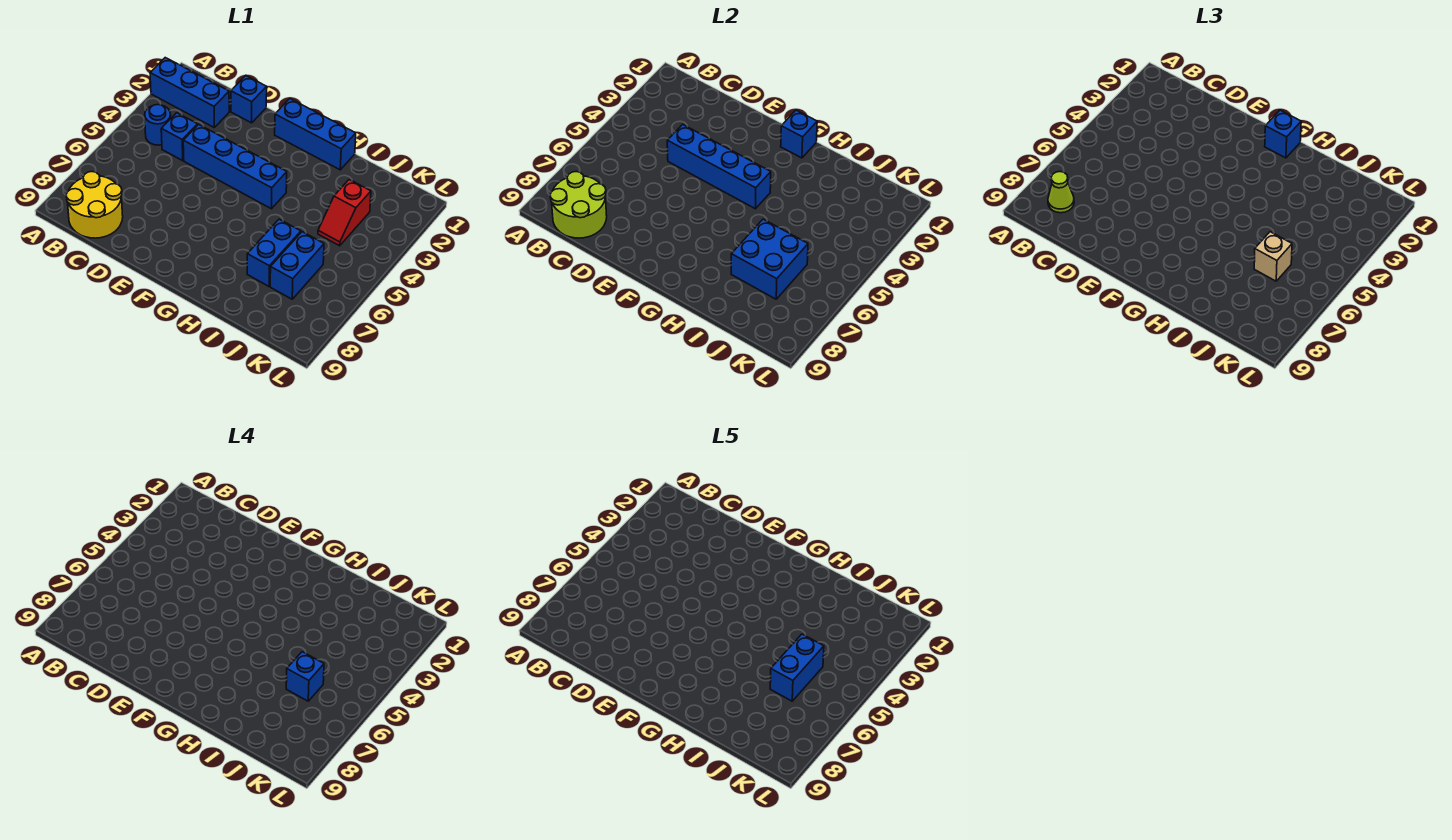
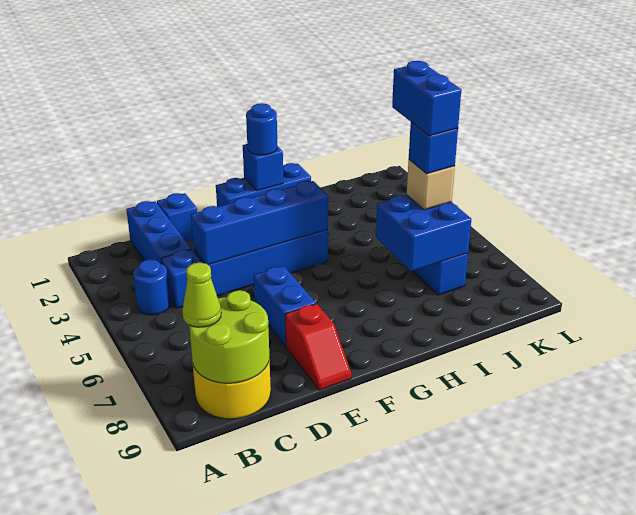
blue brick A2:C2 level 1 -> blue brick C1:C3 level 1
blue brick G1 level 3 -> blue round brick G1 level 3
blue brick I6:I7 level 1 -> blue brick E6:E7 level 1
red slope J3:J4 level 1 top 3 -> red slope E8:E9 level 1 top 8

